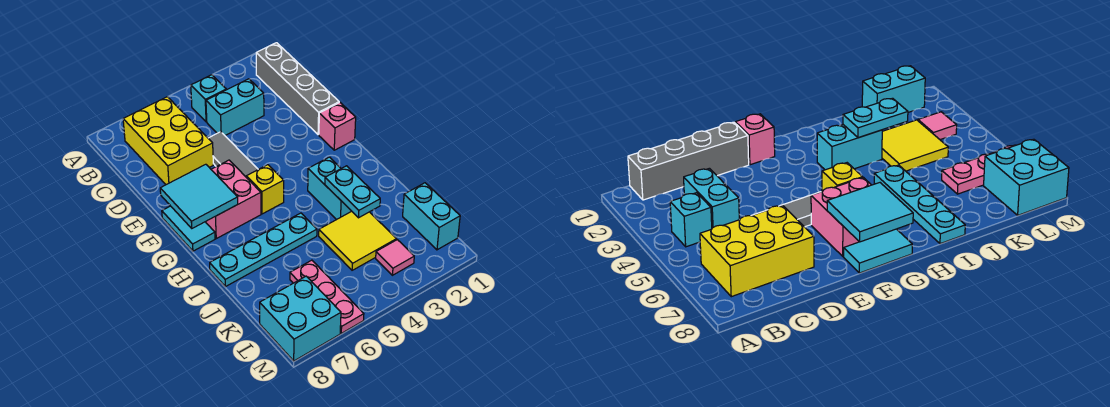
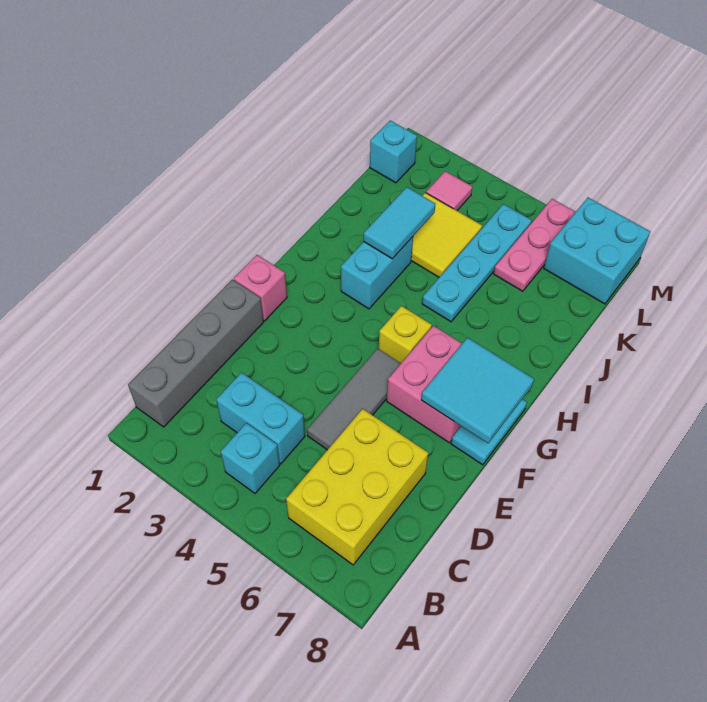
cyan plate I3:J3 level 2 -> cyan tile I3:J3 level 2
cyan plate I5:I8 level 1 -> cyan plate I5:L5 level 1
cyan brick K1:L1 level 1 -> cyan brick L1 level 1

